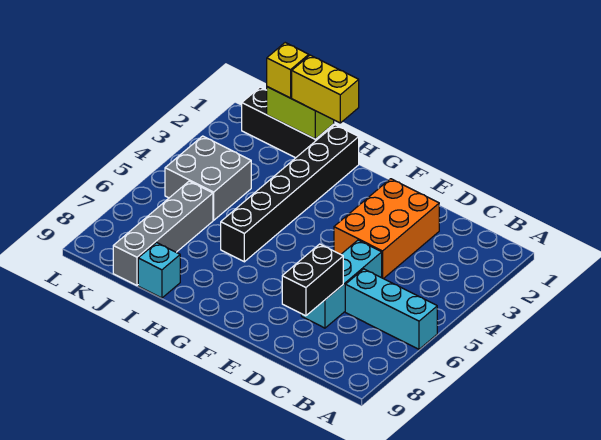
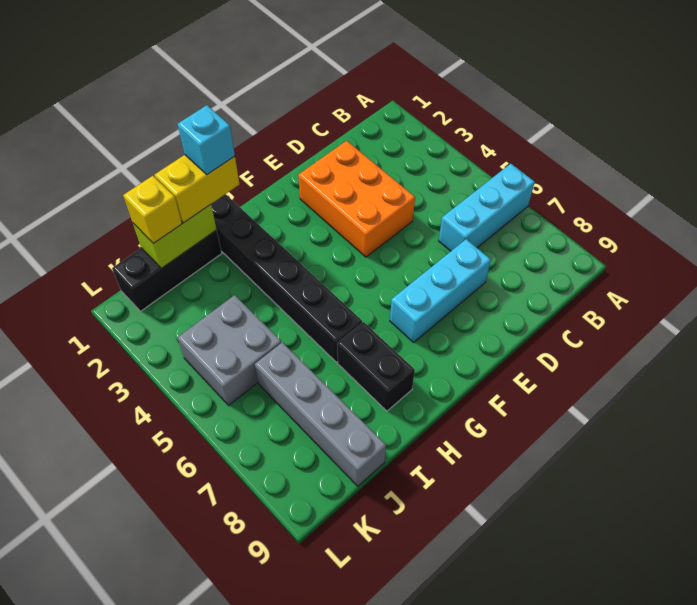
cyan brick D5:D7 level 1 -> cyan brick D7:F7 level 1
black brick D7:D8 level 2 -> black brick H7:H8 level 1
cyan brick I9 level 1 -> cyan brick H1 level 4

